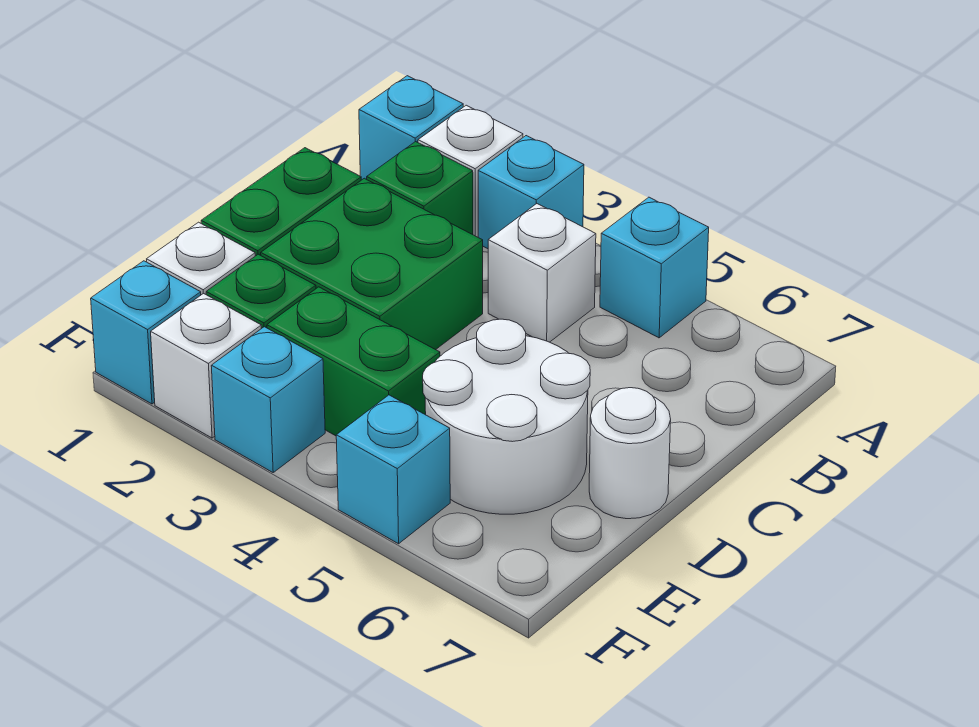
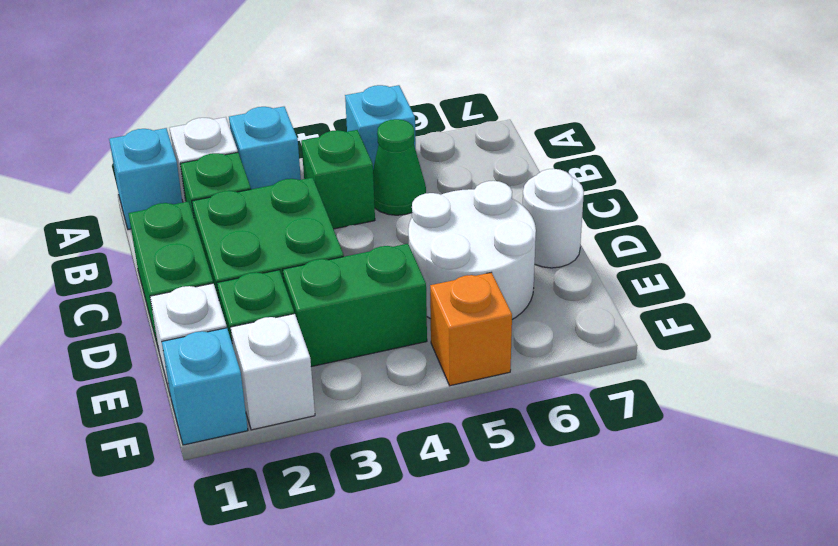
white brick B4 level 1 -> green brick B4 level 1
none -> green cone B5 level 1
cyan brick F3 level 1 -> none
cyan brick F5 level 1 -> orange brick F5 level 1

